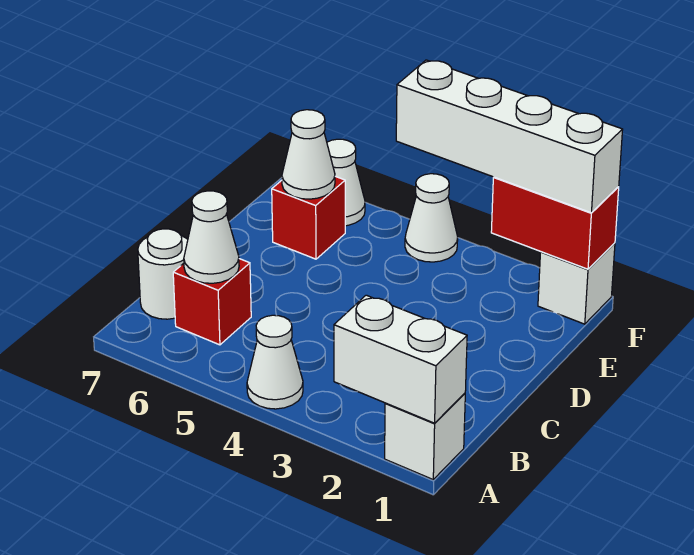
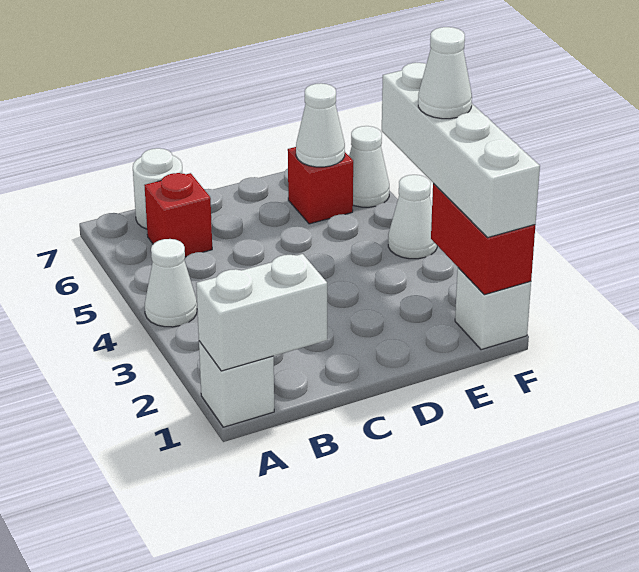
white brick A1:A2 level 2 -> white brick A1:B1 level 2
white cone B6 level 2 -> white cone F3 level 4

